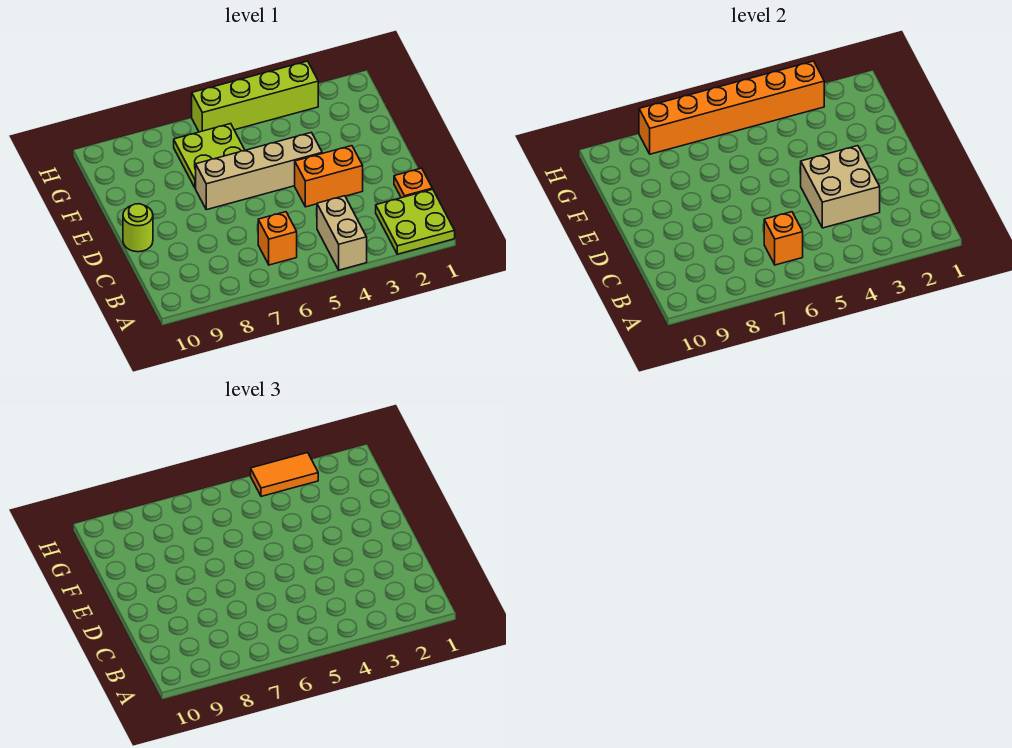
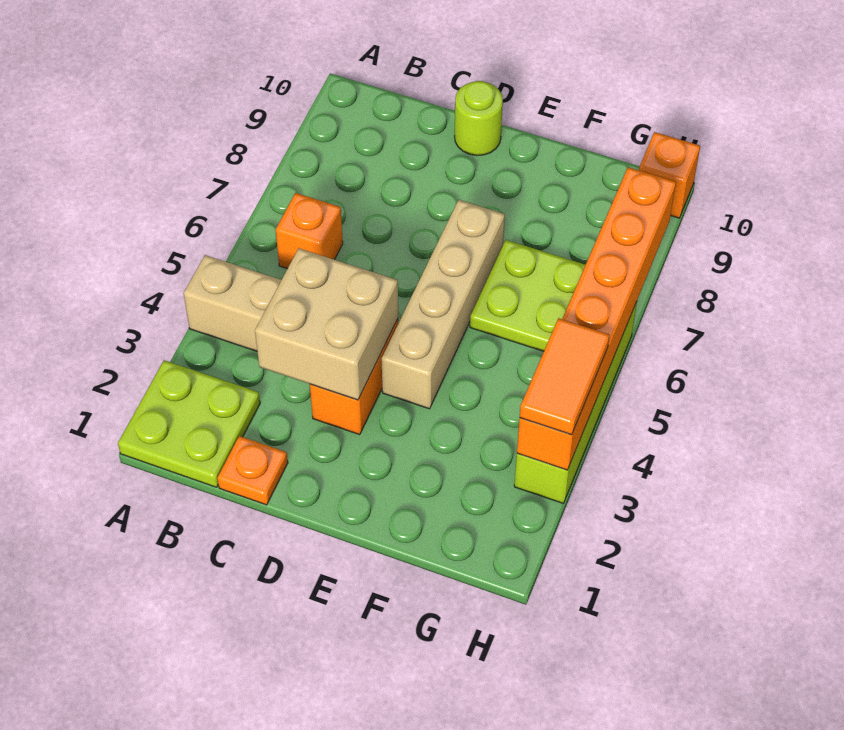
orange brick B6 level 2 -> orange brick H10 level 1

